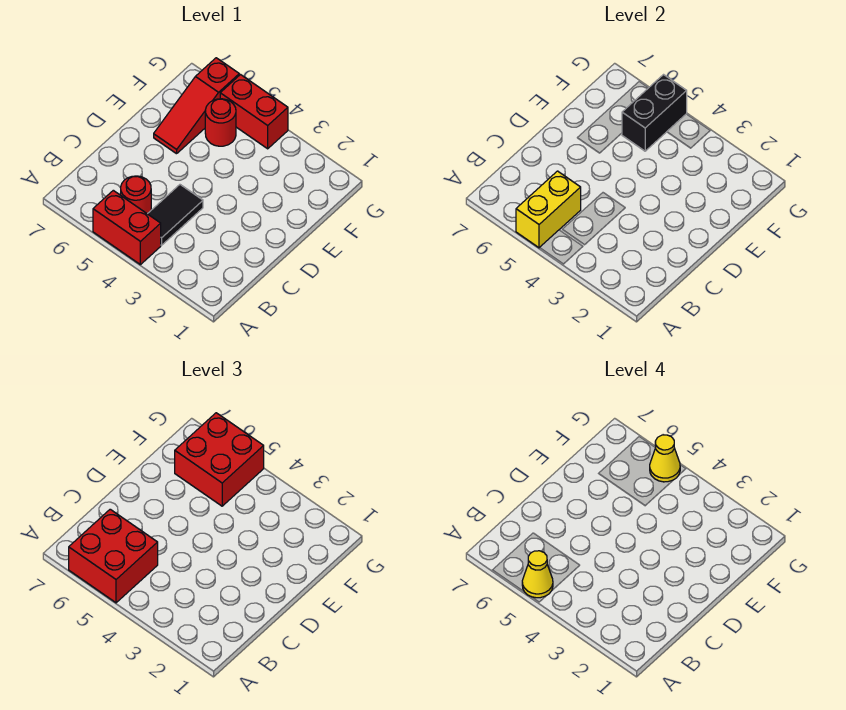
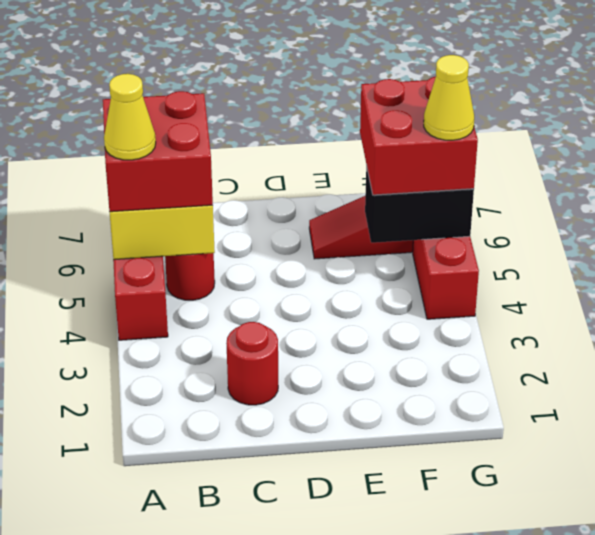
black tile B4:C4 level 1 -> none
red round brick F5 level 1 -> red round brick C2 level 1

